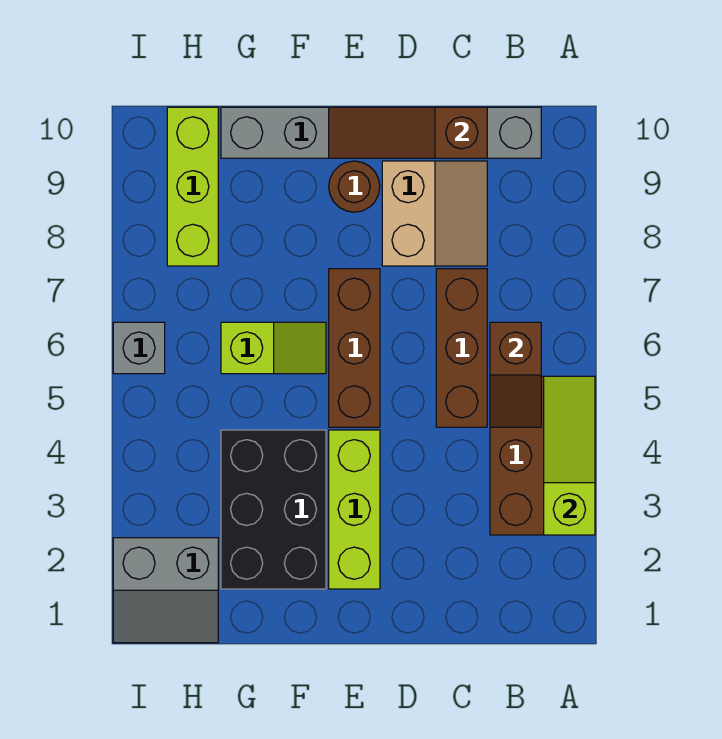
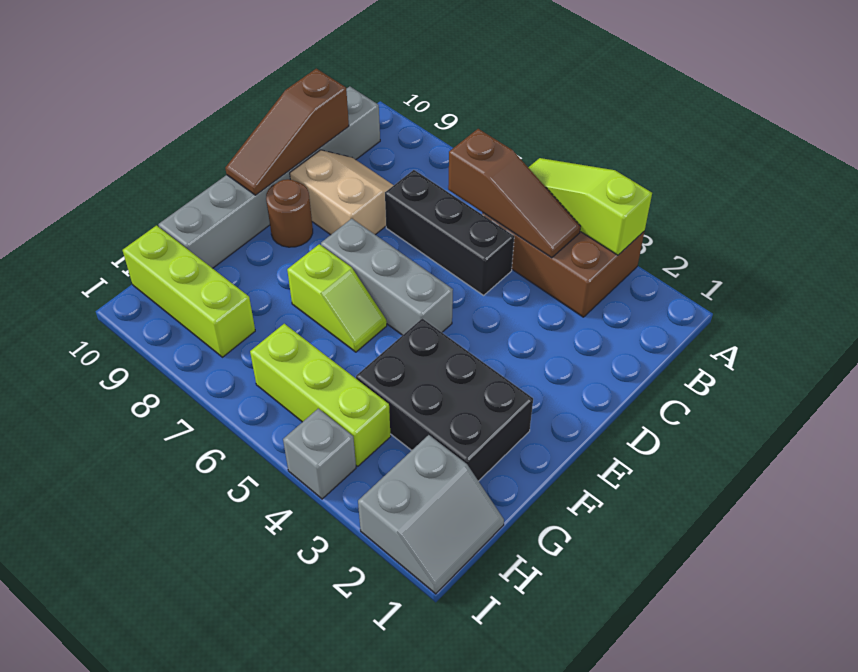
brown slope B5:B6 level 2 top 6 -> brown slope B4:B6 level 2 top 6
brown brick C5:C7 level 1 -> black brick C5:C7 level 1
lime brick E2:E4 level 1 -> lime brick H4:H6 level 1
brown brick E5:E7 level 1 -> grey brick E5:E7 level 1
lime slope F6:G6 level 1 top G -> lime slope F6:F7 level 1 top 7
grey brick I6 level 1 -> grey brick I4 level 1

